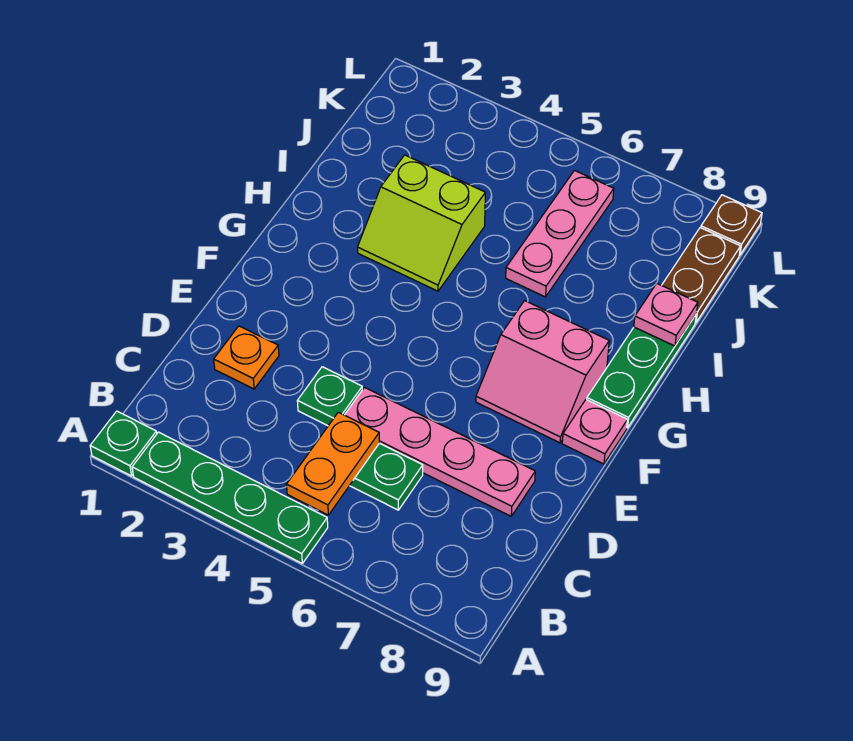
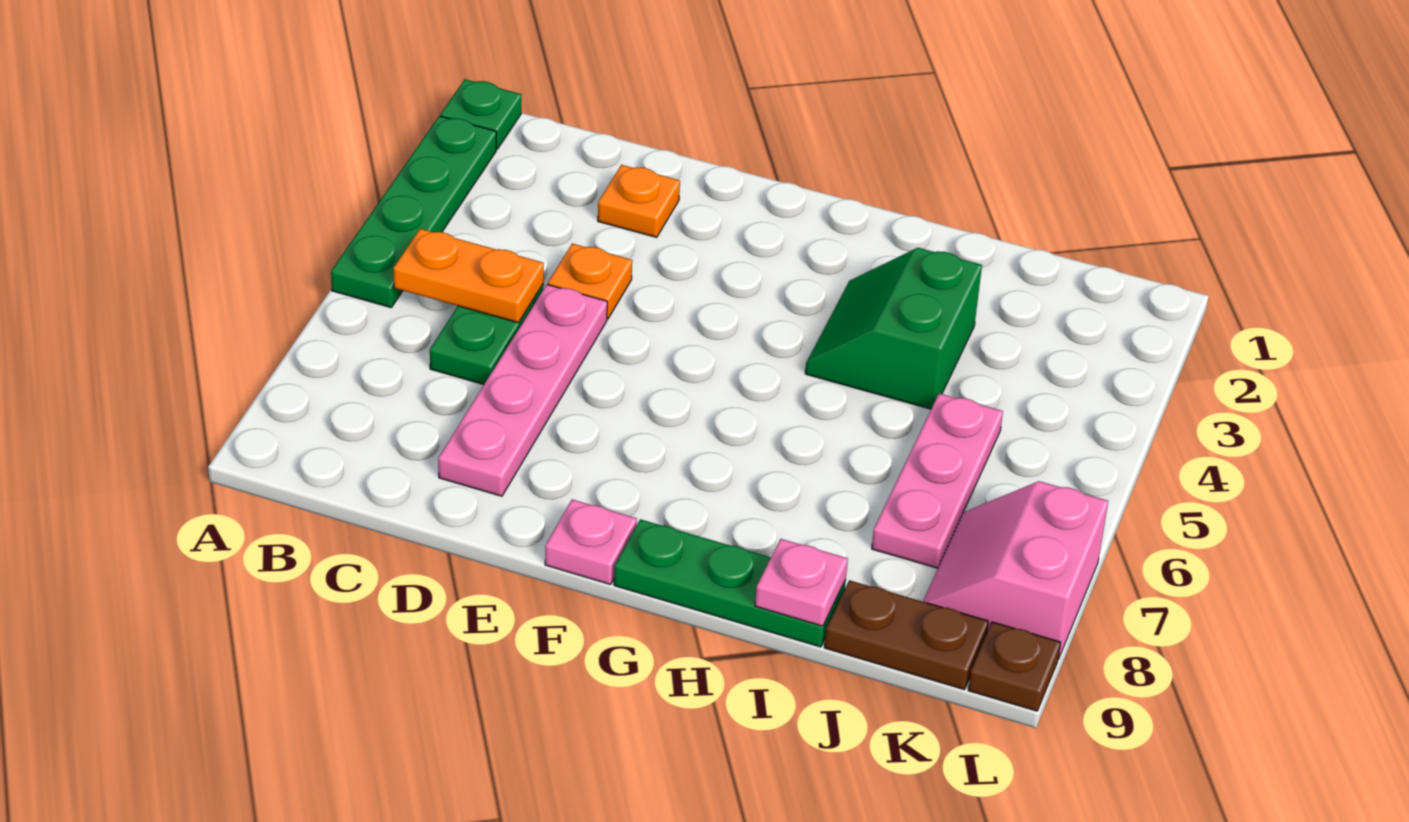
green plate D4 level 1 -> orange plate D4 level 1
pink slope F7:G8 level 1 top G -> pink slope K7:L8 level 1 top L
lime slope H3:I4 level 1 top I -> green slope H3:I4 level 1 top I
pink plate I6:K6 level 1 -> pink plate J5:J7 level 1

